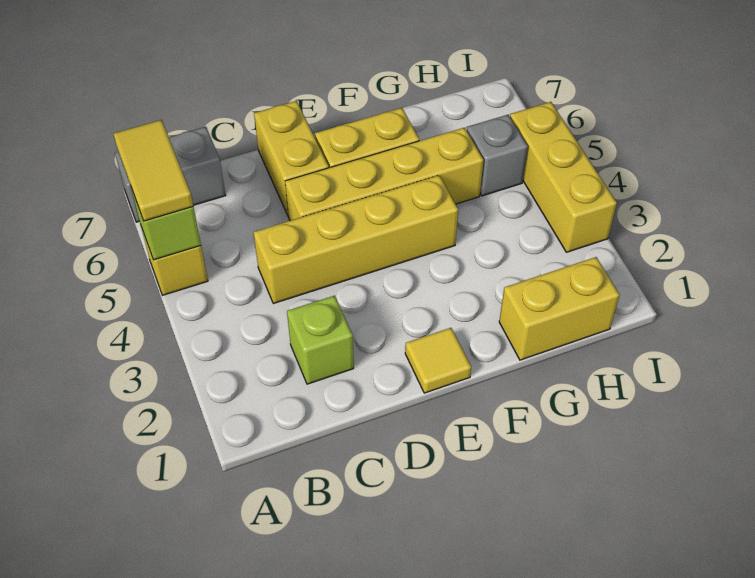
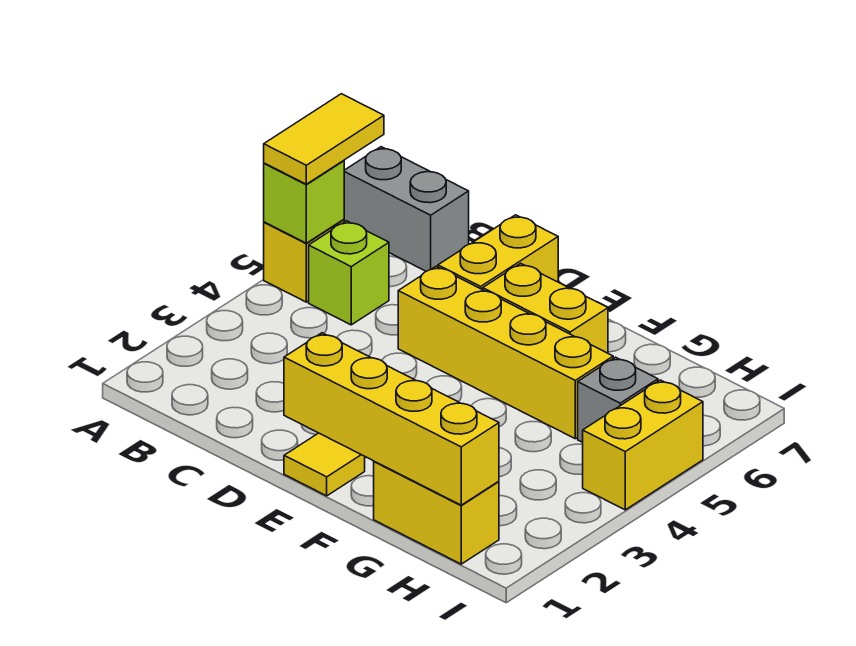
lime brick C2 level 1 -> lime brick B5 level 1
yellow brick C4:F4 level 1 -> yellow brick E1:H1 level 2
yellow brick I3:I5 level 1 -> yellow brick I4:I5 level 1

